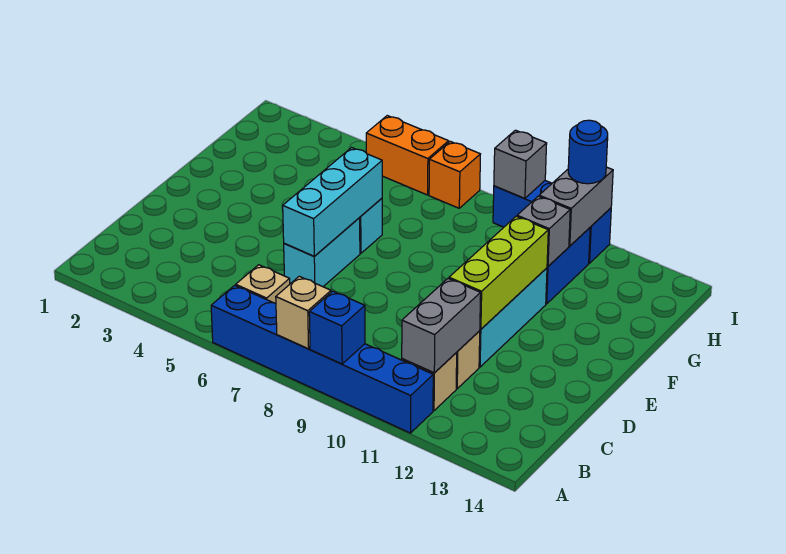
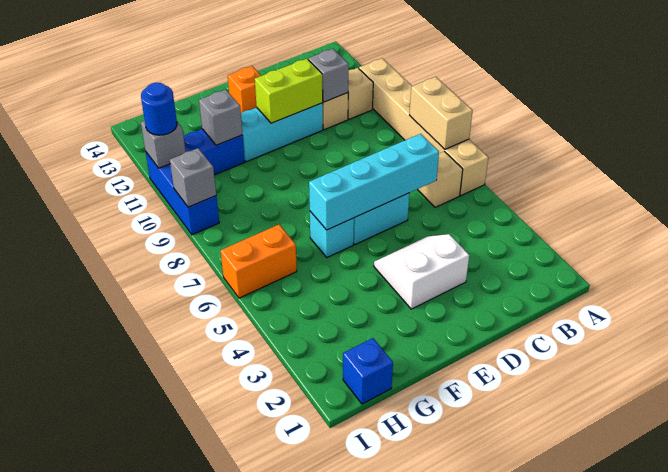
blue brick A6:A11 level 1 -> tan brick A6:A11 level 1
tan brick A8 level 2 -> tan brick A7:A8 level 2
blue brick A9 level 2 -> blue brick H1 level 1
grey brick B11:C11 level 2 -> grey brick C11 level 2
none -> white slope D3:E4 level 1 top 3
cyan brick D6:F6 level 2 -> cyan brick C6:F6 level 2
lime brick D11:F11 level 2 -> lime brick D11:E11 level 2
grey brick H11:I11 level 2 -> grey brick I11 level 2
orange brick I5:I6 level 1 -> orange brick H6:I6 level 1
orange brick I7 level 1 -> orange brick E13 level 1

